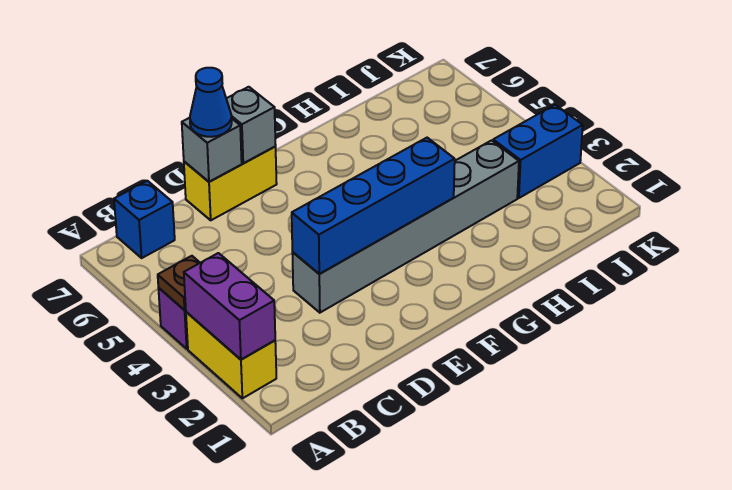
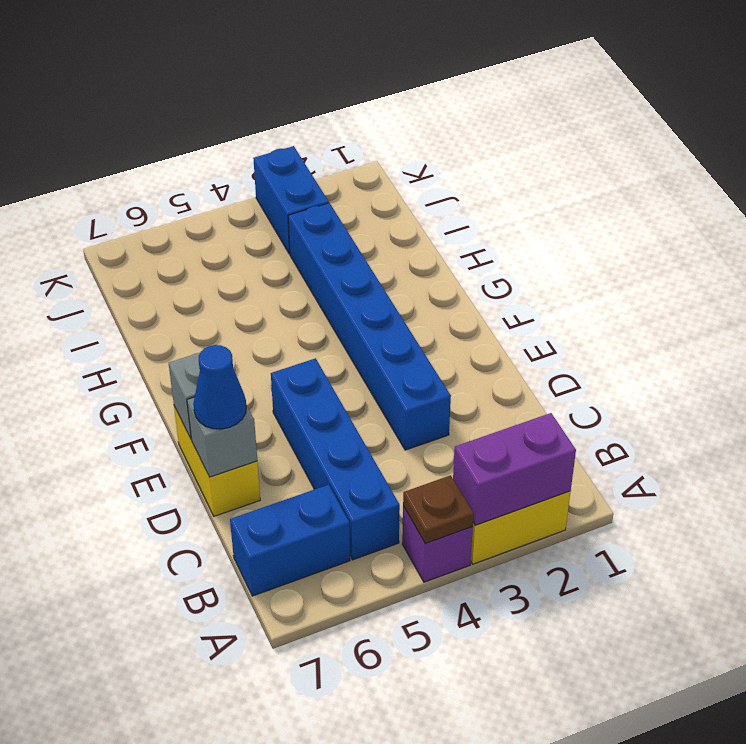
blue brick B7 level 1 -> blue brick B6:B7 level 1
grey brick D3:I3 level 1 -> blue brick D3:I3 level 1
blue brick D3:G3 level 2 -> blue brick B5:E5 level 1

